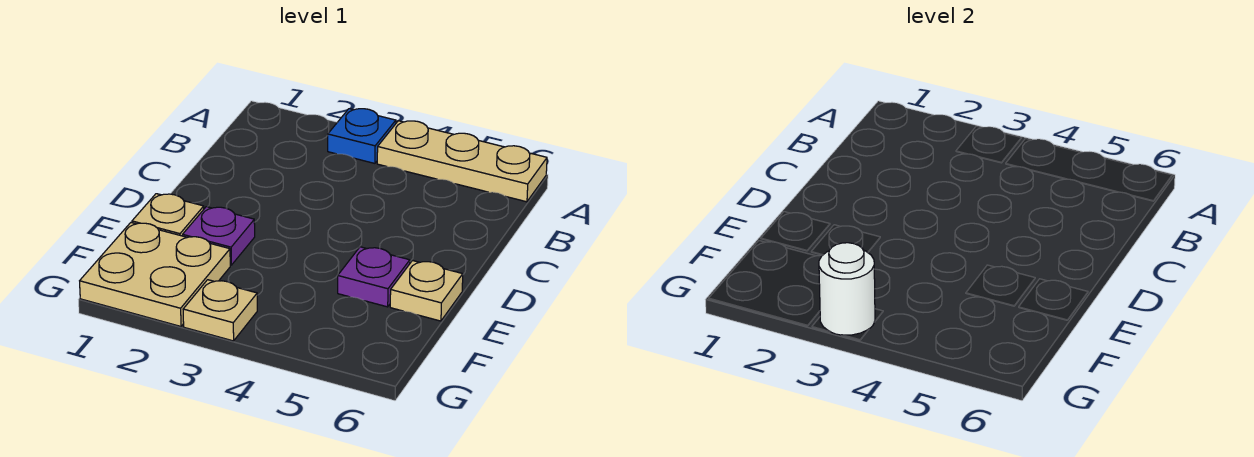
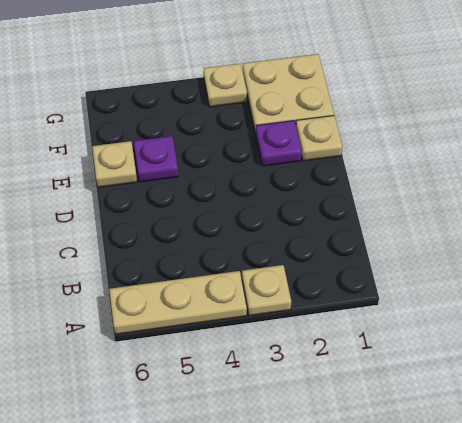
blue plate A3 level 1 -> tan plate A3 level 1
white round brick G3 level 2 -> none

